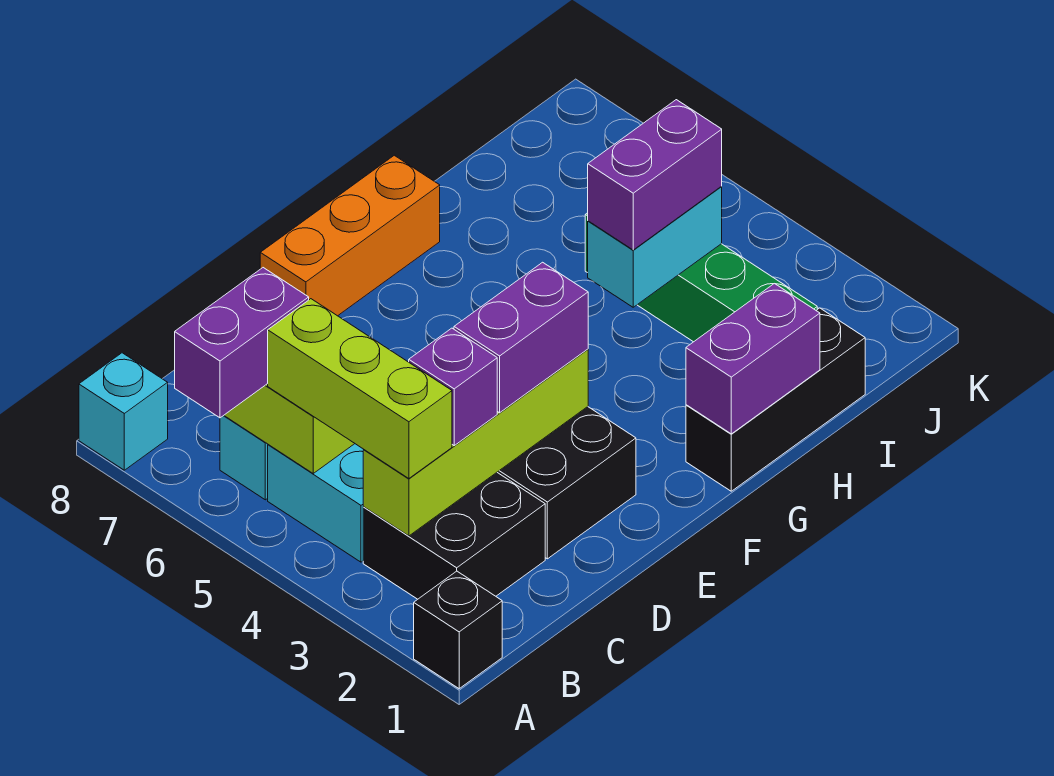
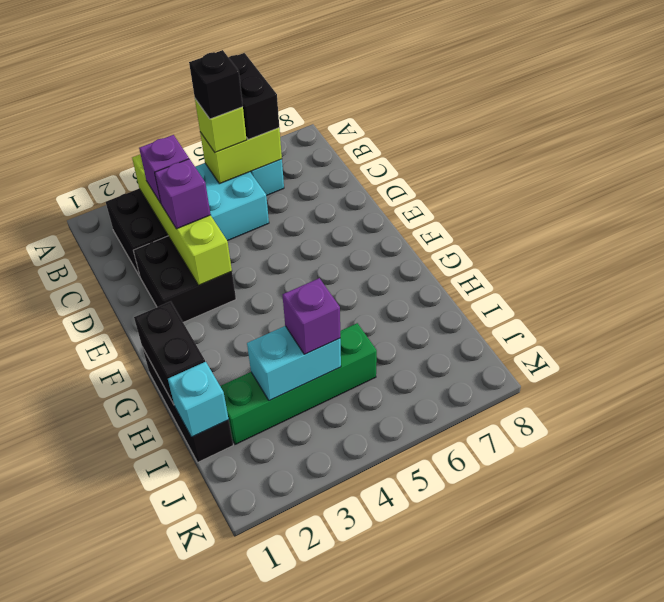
black brick A1 level 1 -> black brick B5 level 4
purple brick A6:B6 level 3 -> black brick A6:B6 level 3
cyan brick A8 level 1 -> cyan brick I1 level 2
lime brick B3:B5 level 3 -> lime brick B5 level 3
purple brick D3:E3 level 3 -> purple brick D3 level 3
orange brick E8:G8 level 1 -> none
purple brick G1:H1 level 2 -> black brick G1:H1 level 2
cyan brick H4:I4 level 2 -> cyan brick I3:I4 level 2
purple brick H4:I4 level 3 -> purple brick I4 level 3

